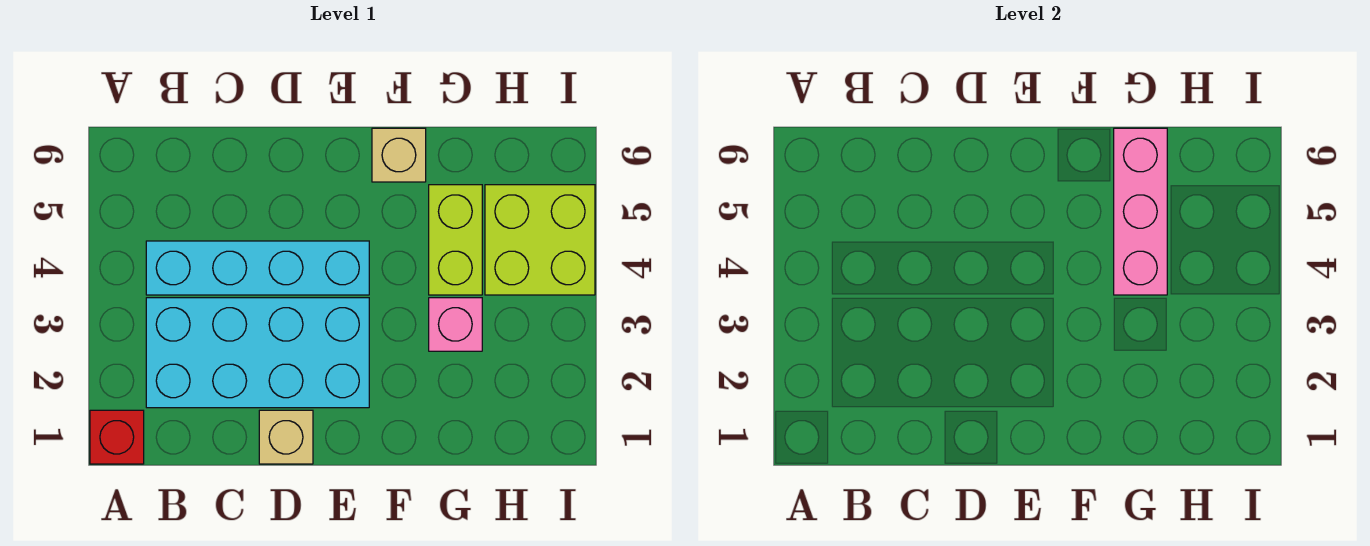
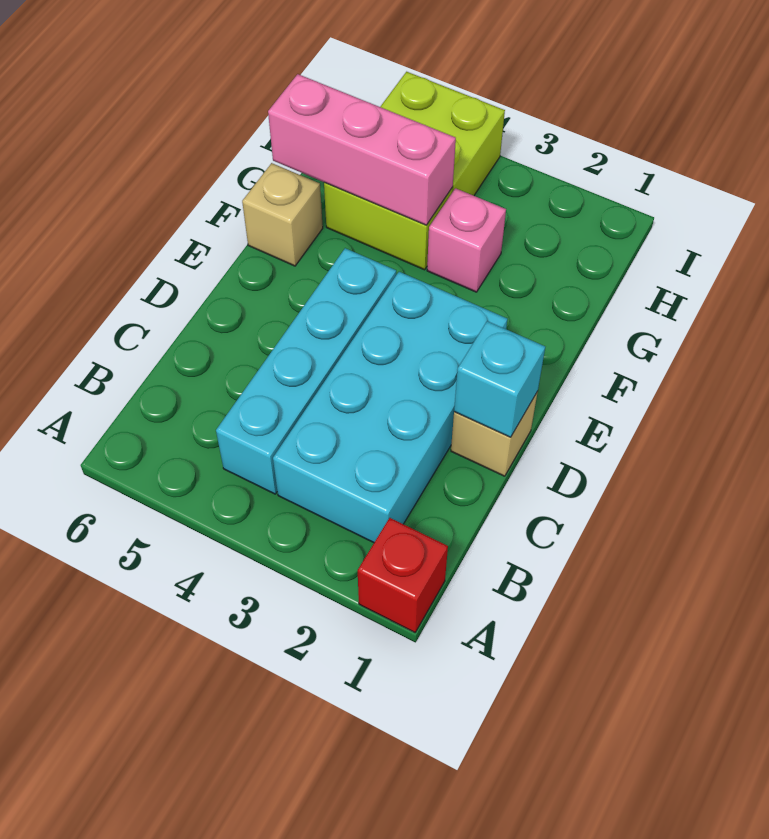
none -> cyan brick D1 level 2

